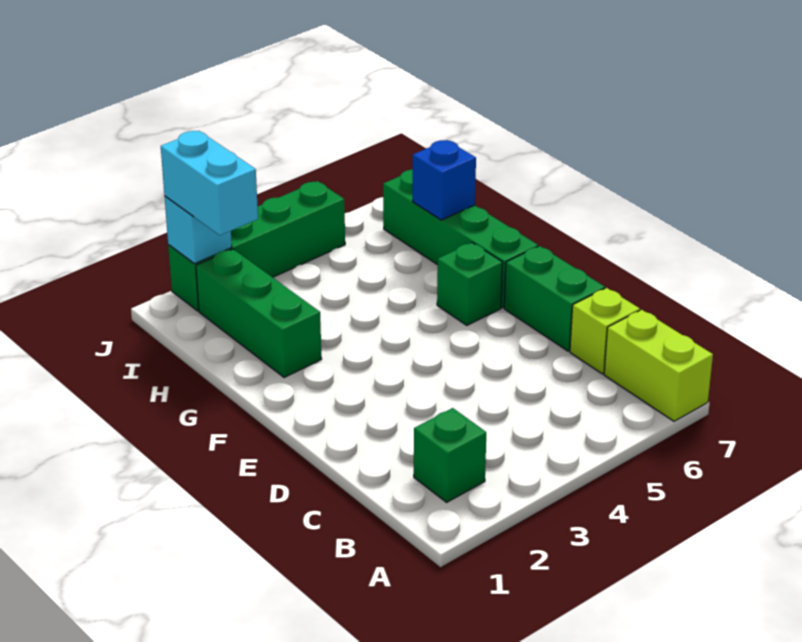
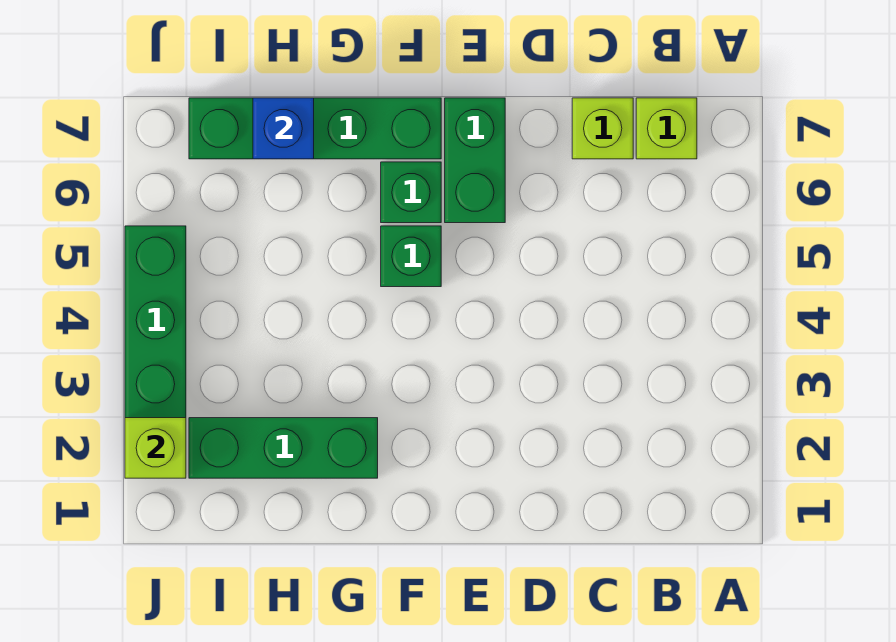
lime brick A7:B7 level 1 -> lime brick B7 level 1
green brick B2 level 1 -> green brick F5 level 1
green brick D7:E7 level 1 -> green brick E6:E7 level 1
cyan brick I2:J2 level 3 -> none
cyan brick J2 level 2 -> lime brick J2 level 2

